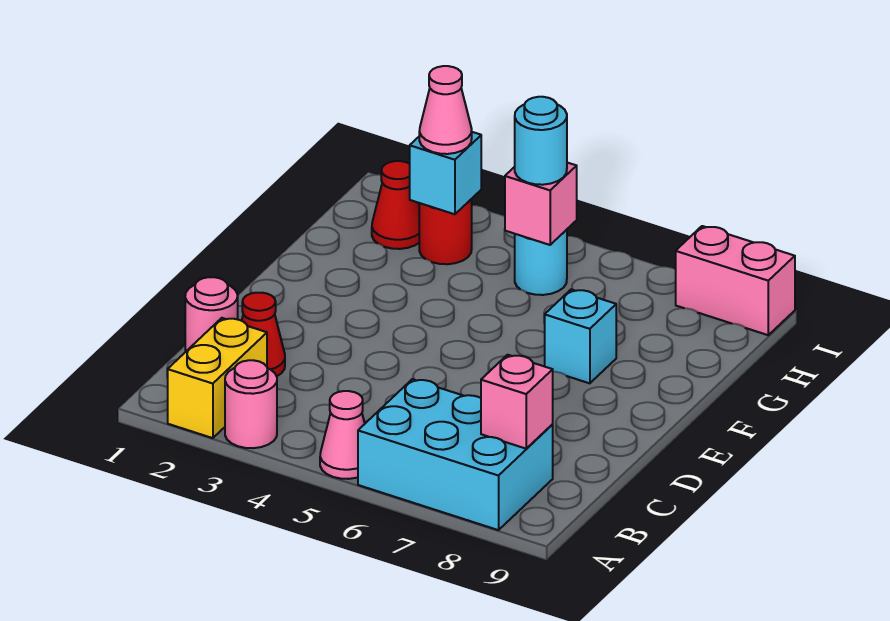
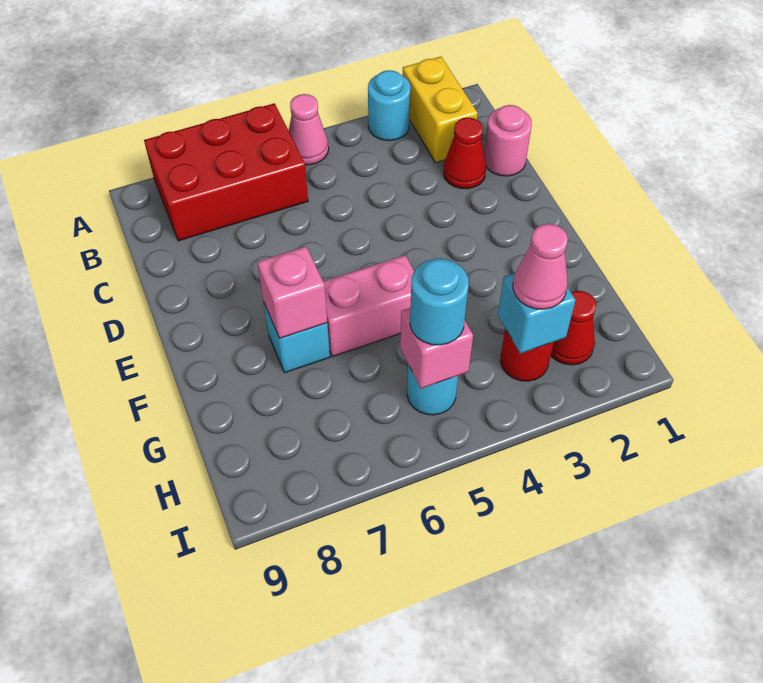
pink round brick A3 level 1 -> cyan round brick A3 level 1
cyan brick A6:B8 level 1 -> red brick A6:B8 level 1
pink brick B8 level 2 -> pink brick F7 level 2
pink brick I8:I9 level 1 -> pink brick F5:F6 level 1

